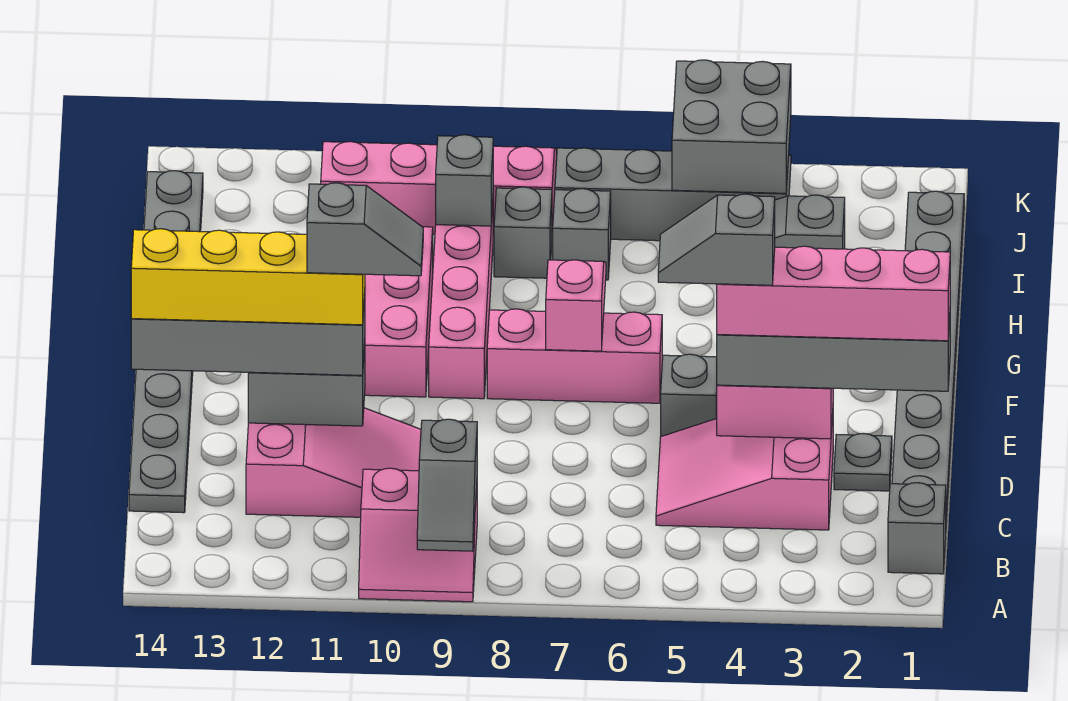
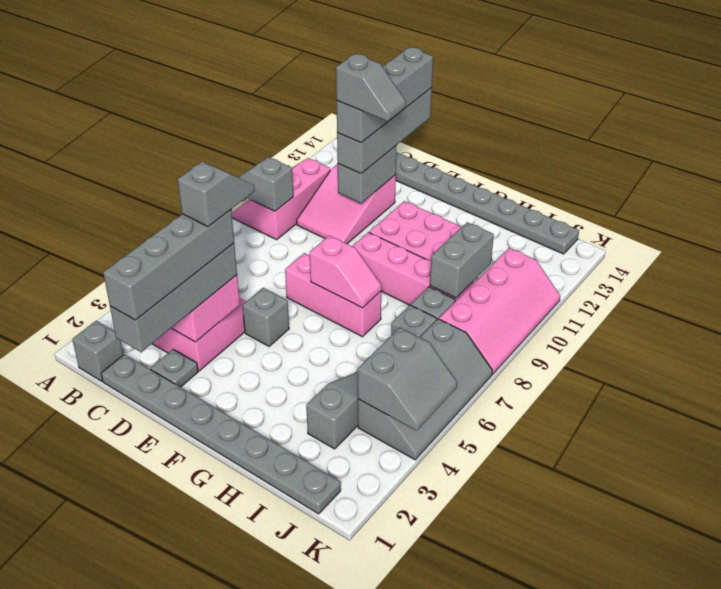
pink slope A9:B10 level 1 top B -> pink slope A9:B11 level 1 top B
pink brick D1:D4 level 4 -> grey brick D1:D4 level 4
grey slope D10:D11 level 5 top 11 -> grey slope D11:E11 level 5 top D
yellow brick D11:D14 level 4 -> grey brick D11:D14 level 4
pink brick F6:F8 level 1 -> pink brick E7:G7 level 1
grey brick I9 level 2 -> grey brick I9:I10 level 2
grey brick J4:K5 level 2 -> grey slope J4:K5 level 2 top J

